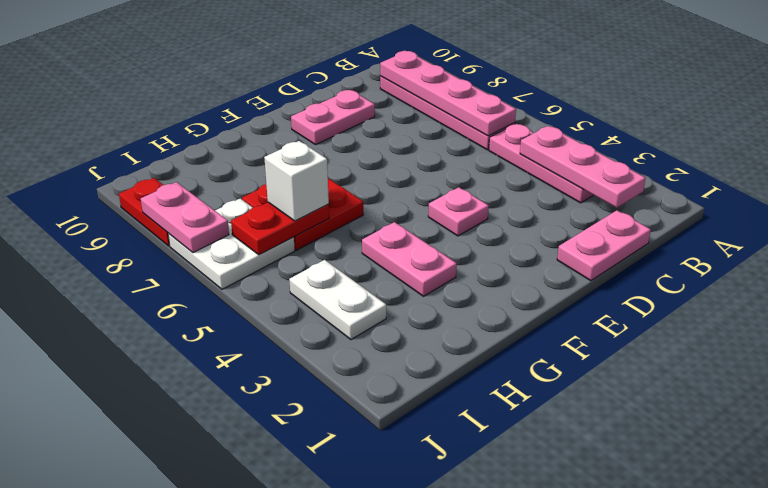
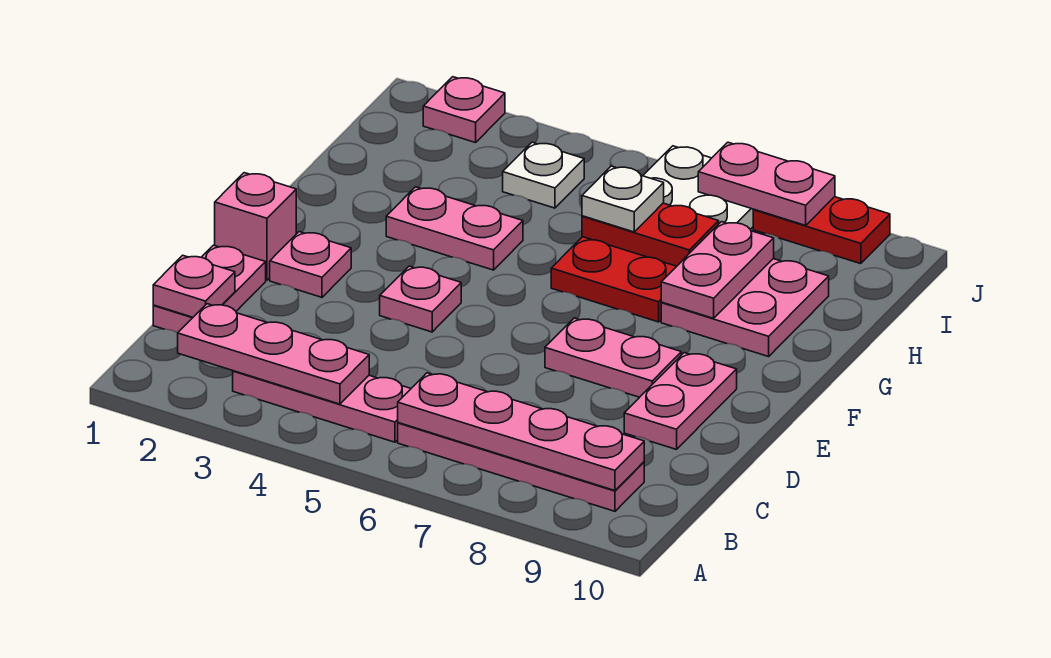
none -> pink plate C1 level 2
none -> pink brick E1 level 1
none -> pink plate E2 level 1
none -> pink plate E7:E8 level 1
none -> pink plate G8:H9 level 1
none -> pink plate G8:H8 level 2
red plate H6:I6 level 2 -> red plate H6:H7 level 2
white brick H6 level 3 -> white plate H6 level 3
white plate I3:I4 level 1 -> white plate I4 level 1
none -> pink plate J2 level 1

